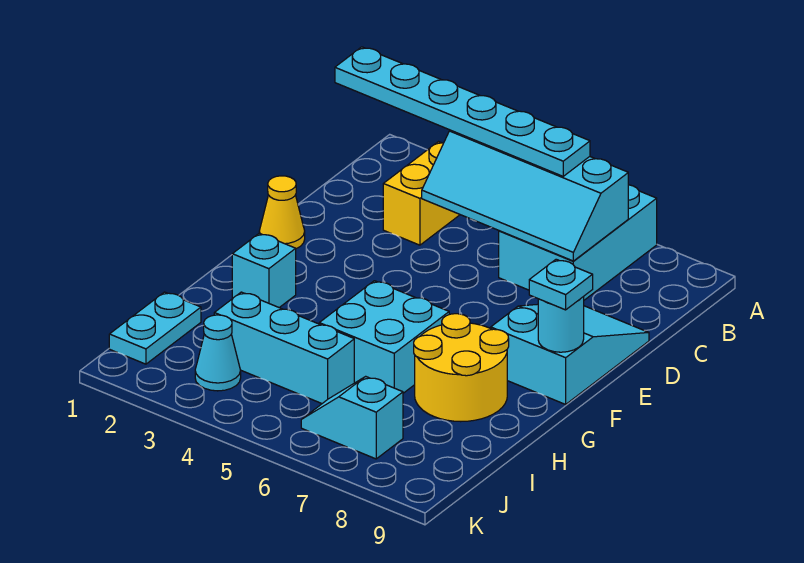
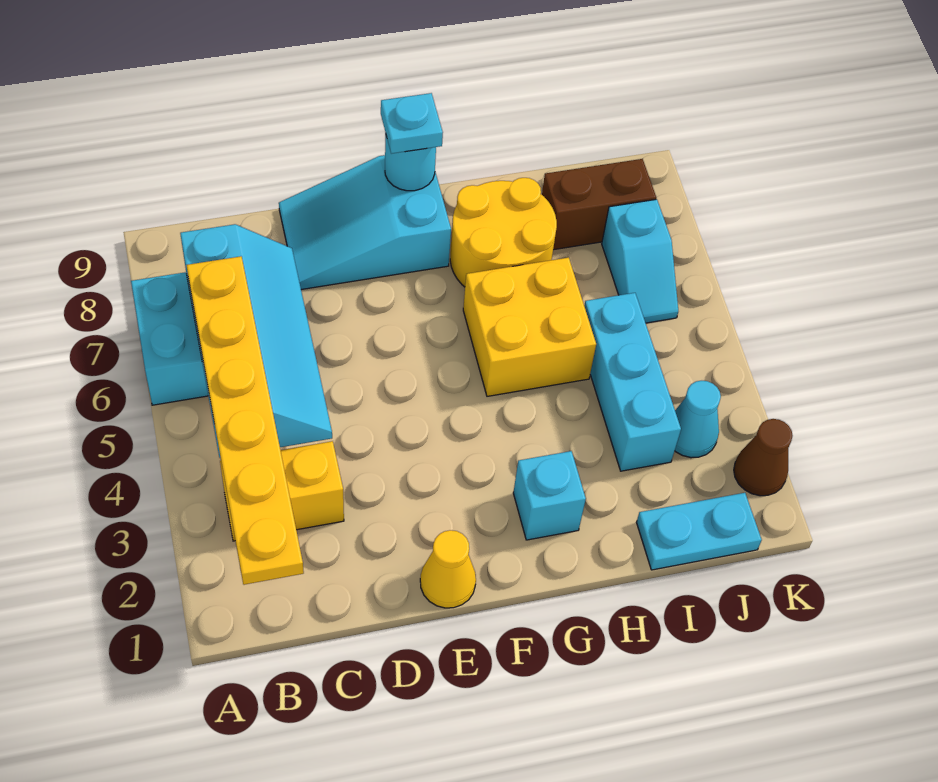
cyan plate B1:B6 level 3 -> yellow plate B1:B6 level 3
cyan brick G5:H6 level 1 -> yellow brick G5:H6 level 1
none -> brown brick I8:J8 level 1
none -> brown cone K2 level 1

